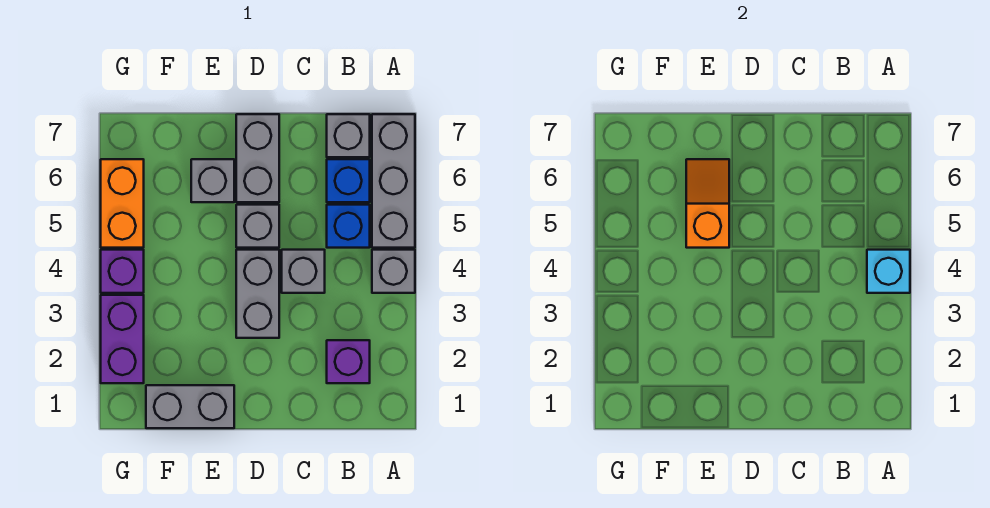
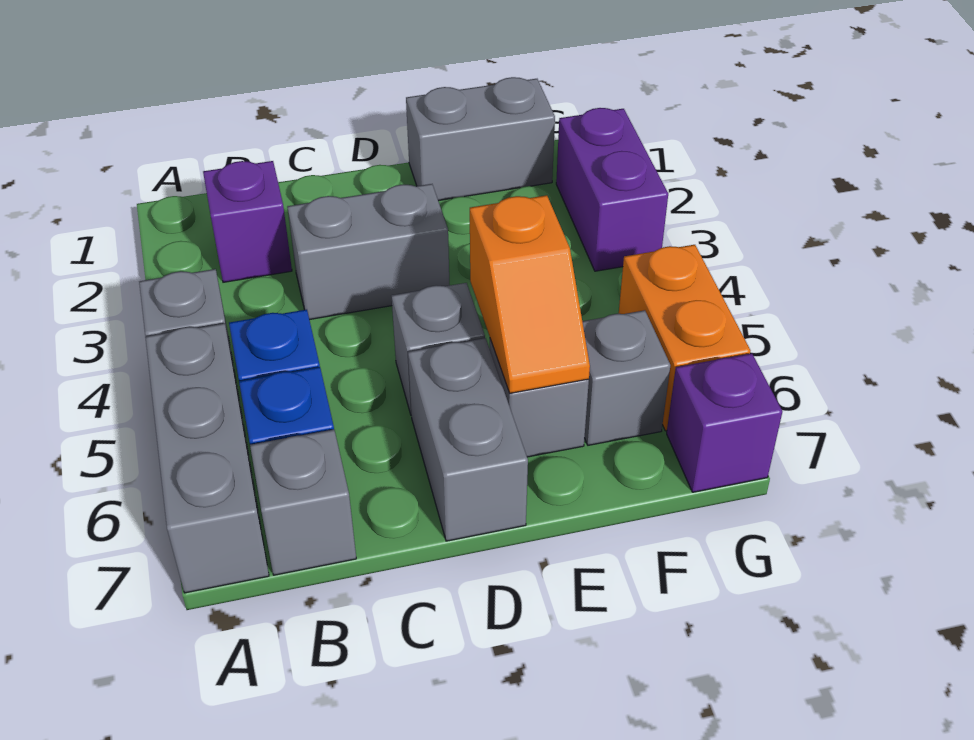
cyan brick A4 level 2 -> none
grey brick C4 level 1 -> grey brick F6 level 1
grey brick D3:D4 level 1 -> grey brick C3:D3 level 1
purple brick G4 level 1 -> purple brick G7 level 1

